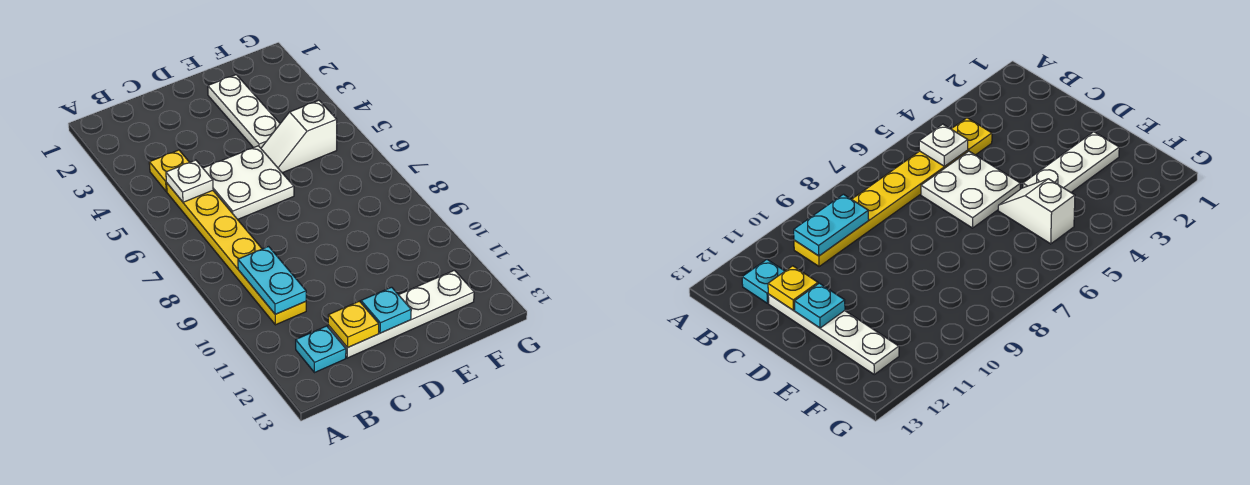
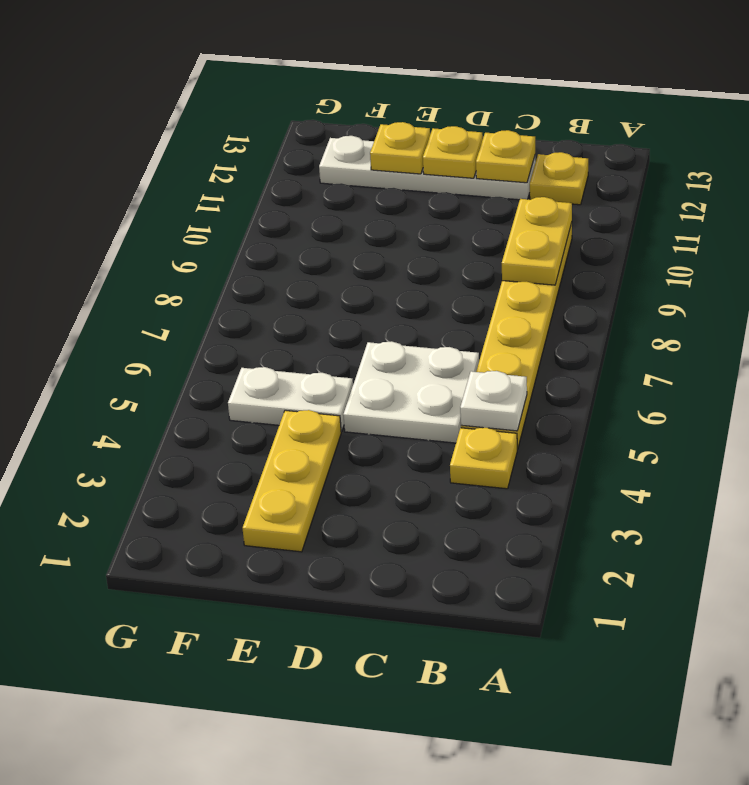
cyan plate B9:B10 level 2 -> yellow plate B9:B10 level 2
cyan plate B12 level 1 -> yellow plate B12 level 1
cyan plate D12 level 2 -> yellow plate D12 level 2
white plate E2:E4 level 1 -> yellow plate E2:E4 level 1
white slope E5:F5 level 1 top F -> white plate E5:F5 level 1
none -> yellow plate E12 level 2

